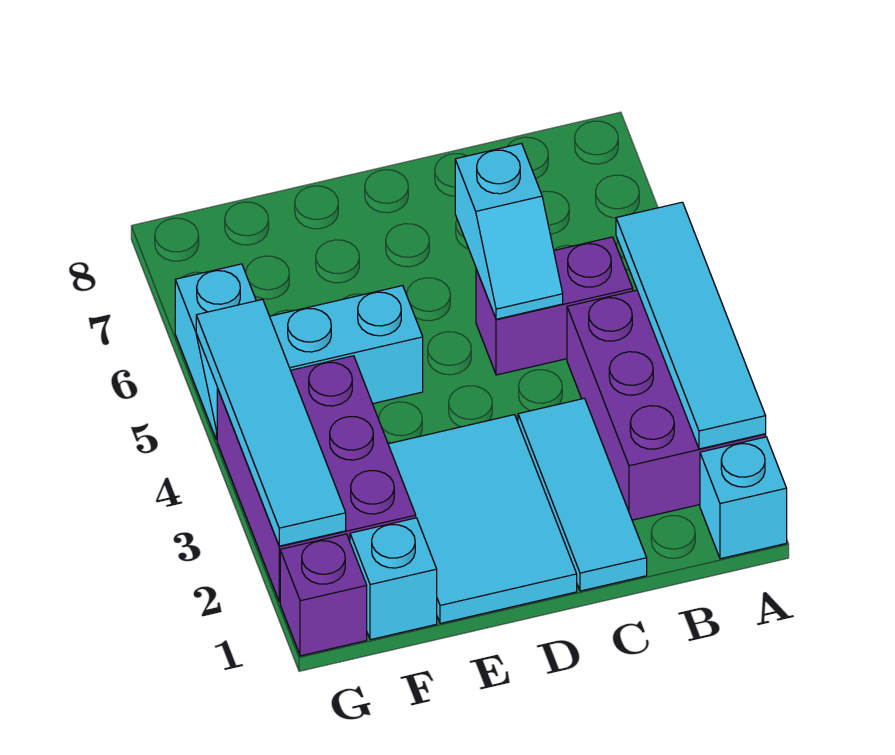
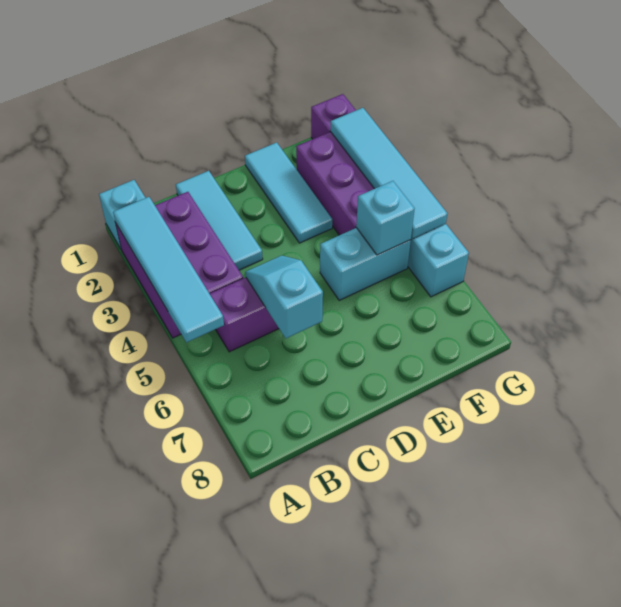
cyan tile D1:E3 level 1 -> cyan tile E1:E3 level 1
cyan brick F1 level 1 -> cyan brick F5 level 2

